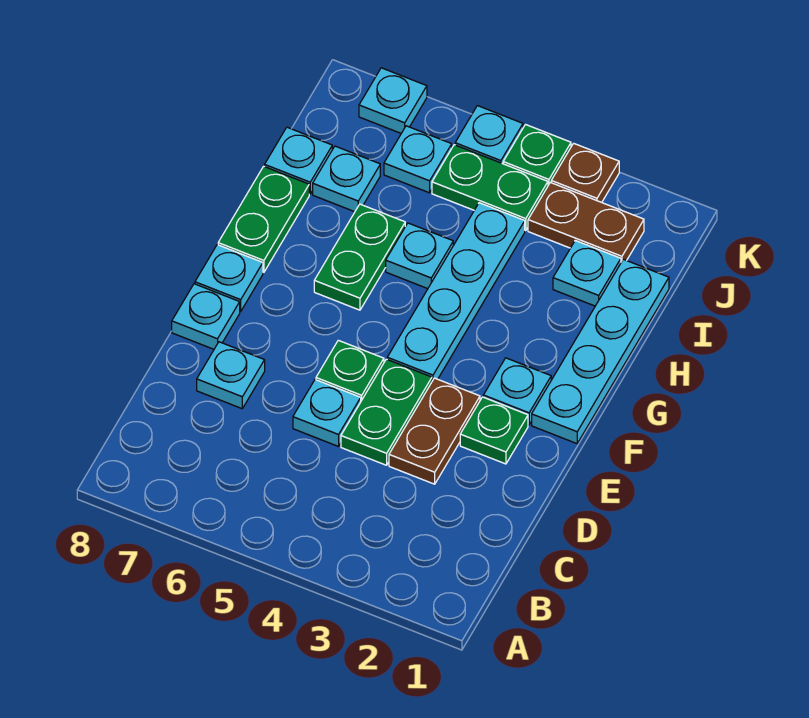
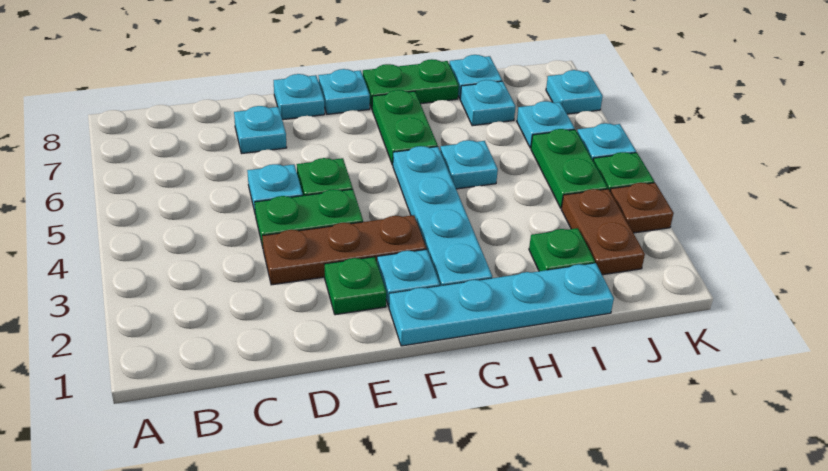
brown plate D3:E3 level 1 -> brown plate D3:F3 level 1
cyan plate F4:I4 level 1 -> cyan plate G2:G5 level 1
green plate G6:H6 level 1 -> green plate G6:G7 level 1
cyan plate I2 level 1 -> green plate I2 level 1

